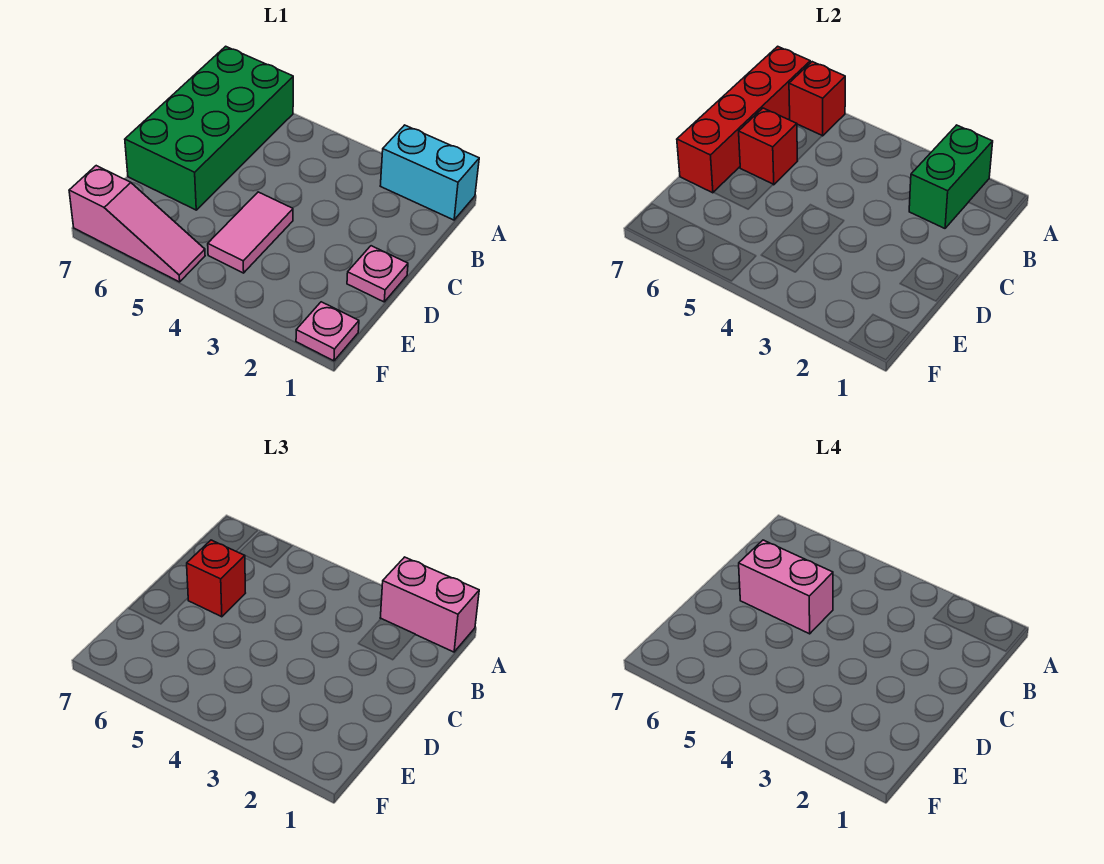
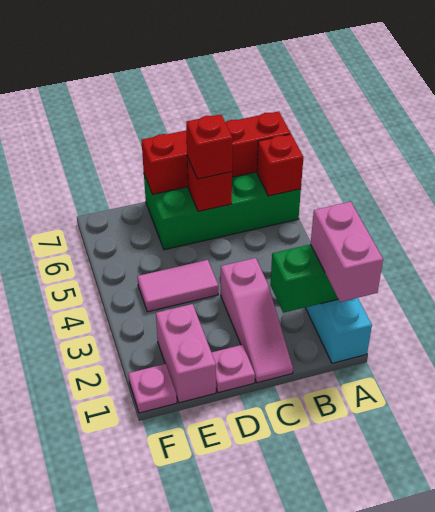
pink brick C5:C6 level 4 -> pink brick E1:E2 level 1
pink slope F5:F7 level 1 top 7 -> pink slope C1:C3 level 1 top 3

